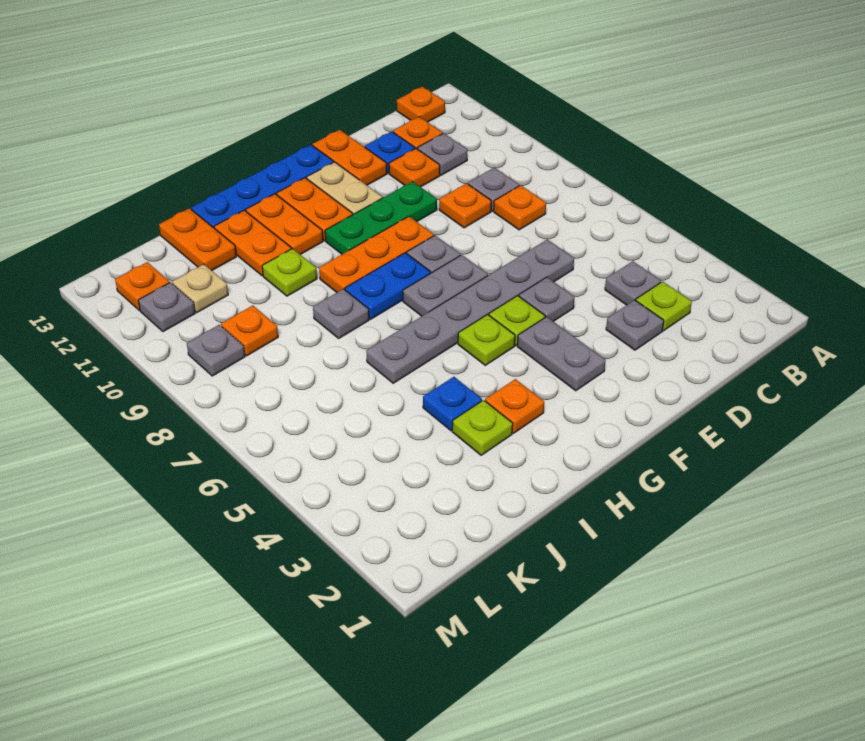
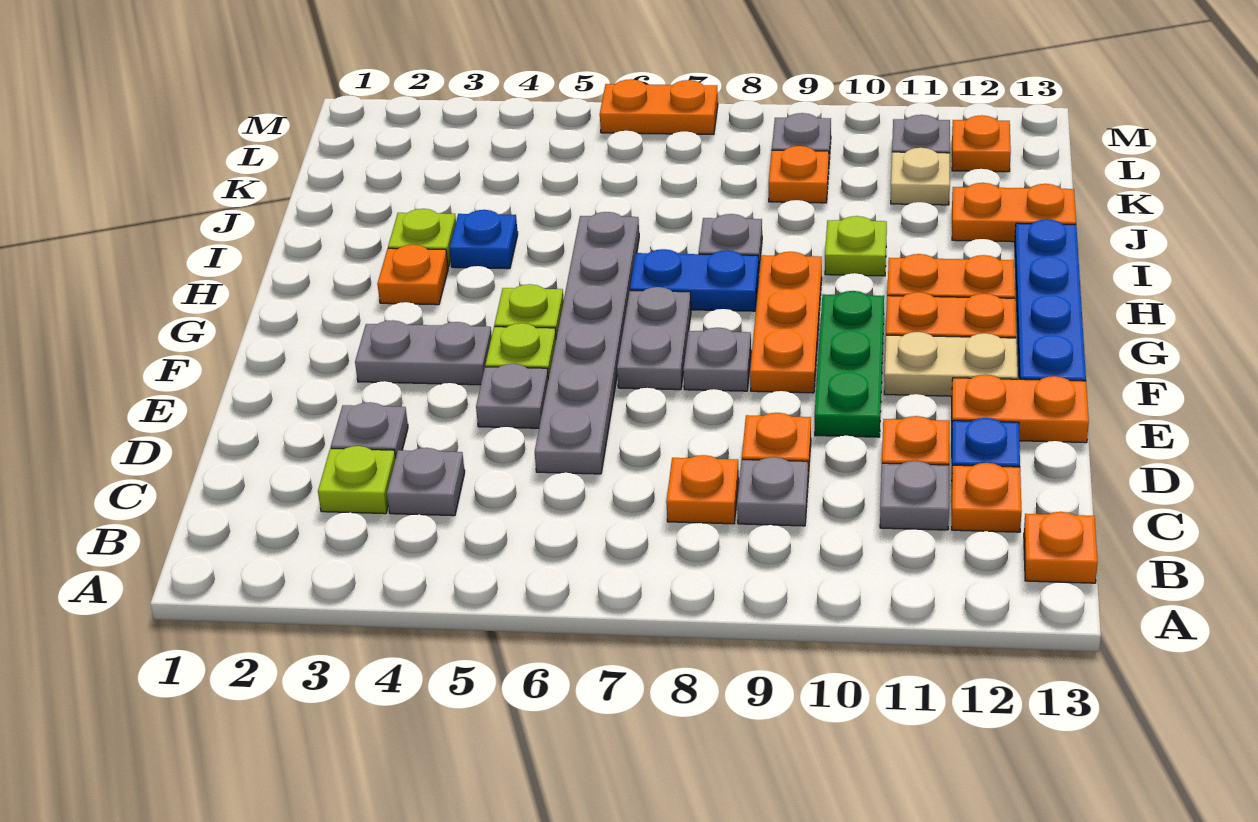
blue plate G8:H8 level 1 -> blue plate H7:H8 level 1
orange plate I11:I12 level 1 -> orange plate M6:M7 level 1

